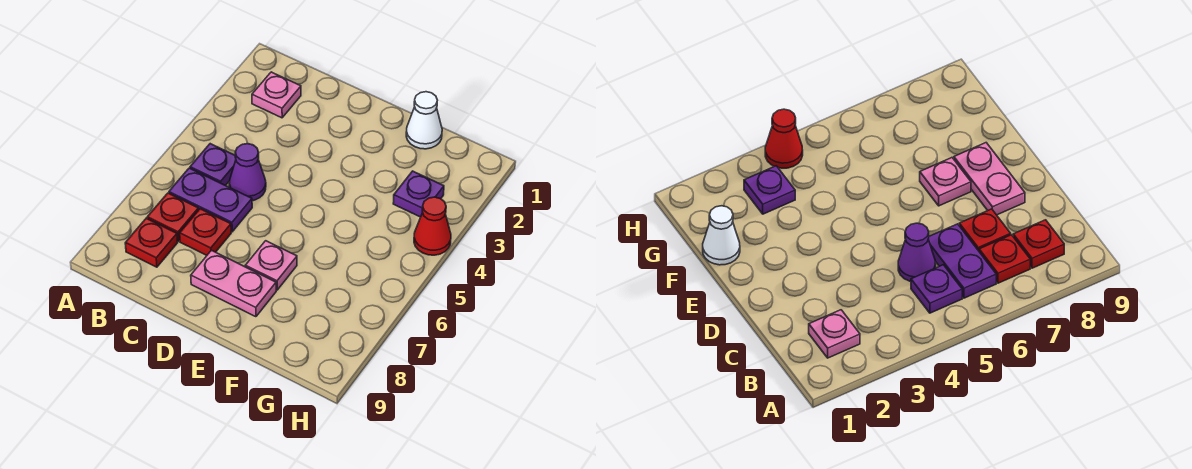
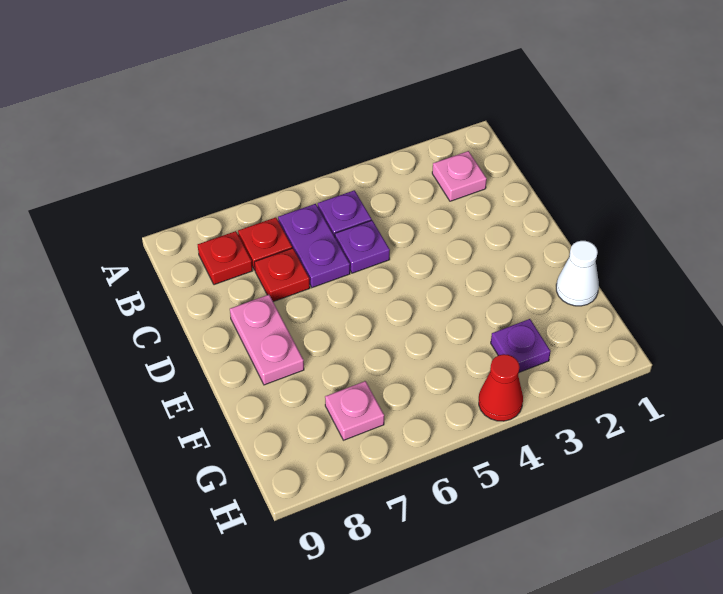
purple cone C5 level 1 -> purple plate C5 level 1
pink plate E7 level 1 -> pink plate G7 level 1

